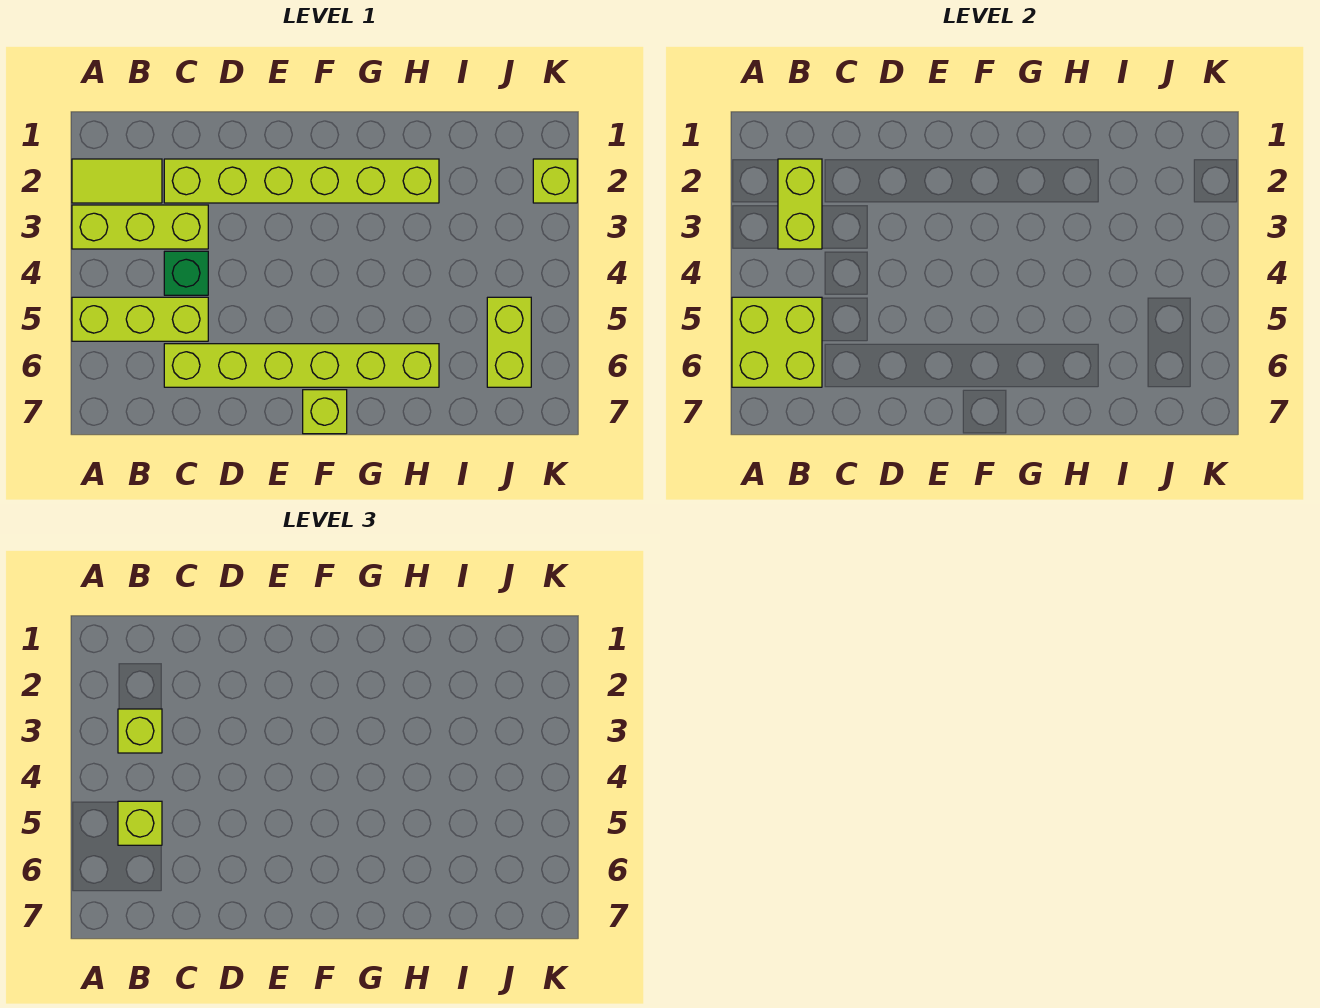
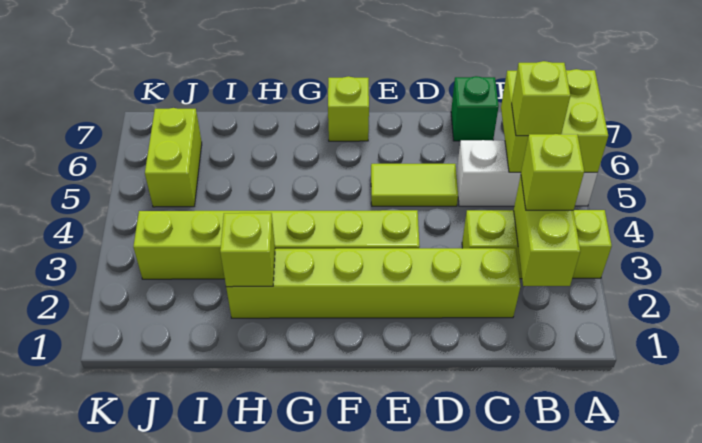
lime tile A2:B2 level 1 -> lime tile D5:E5 level 1
lime brick A5:C5 level 1 -> white brick A5:C5 level 1
green brick C4 level 1 -> green brick C7 level 1
lime brick C6:H6 level 1 -> lime brick E3:J3 level 1
lime brick K2 level 1 -> lime brick H2 level 2

